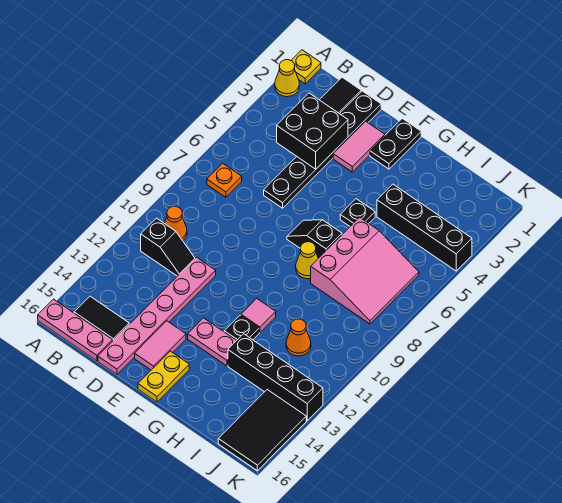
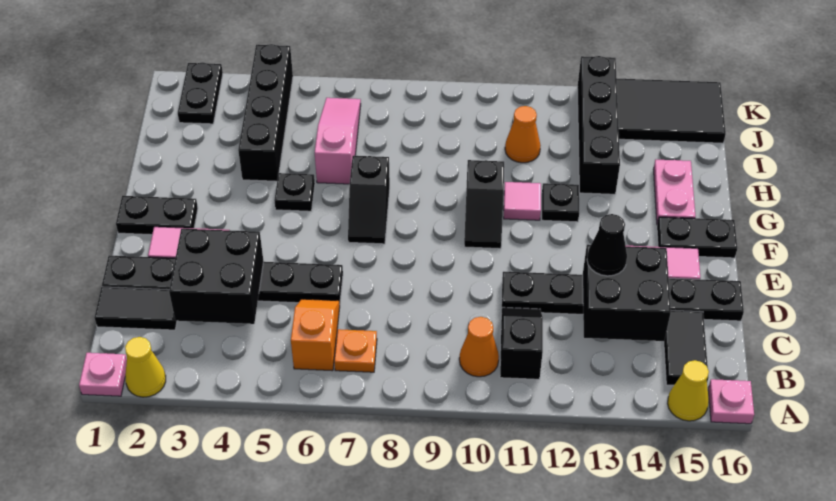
yellow plate A1 level 1 -> pink plate A1 level 1
pink plate A16:C16 level 1 -> pink plate A16 level 1
none -> orange slope B6:C6 level 1 top B
none -> black brick C13:D14 level 2
pink plate D11:D16 level 1 -> black plate D11:D16 level 1
none -> black cone D13 level 3
none -> black slope F10:G10 level 1 top G
pink plate F13:G13 level 1 -> pink plate G15:H15 level 1
yellow plate F15:F16 level 1 -> black plate F15:F16 level 1
yellow cone G8 level 1 -> yellow cone A15 level 1
pink slope H6:J8 level 1 top H -> pink slope H6:J6 level 1 top H
none -> black plate J2:K2 level 1

